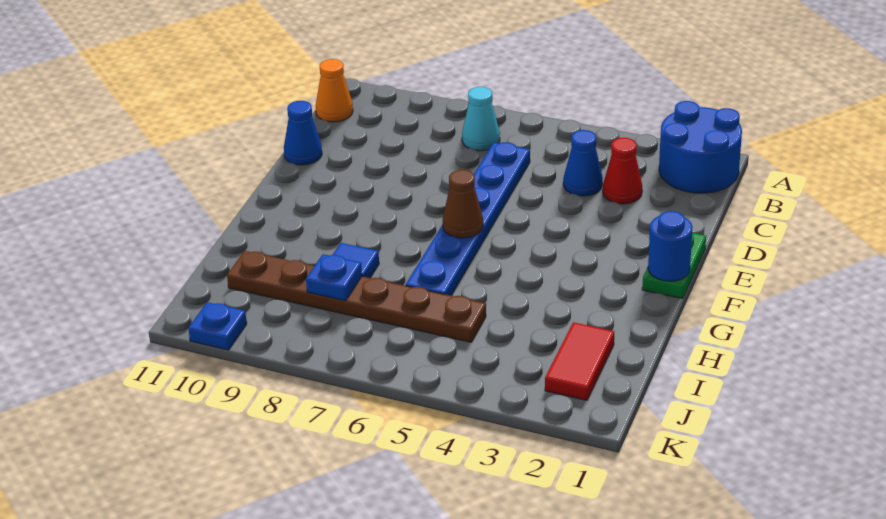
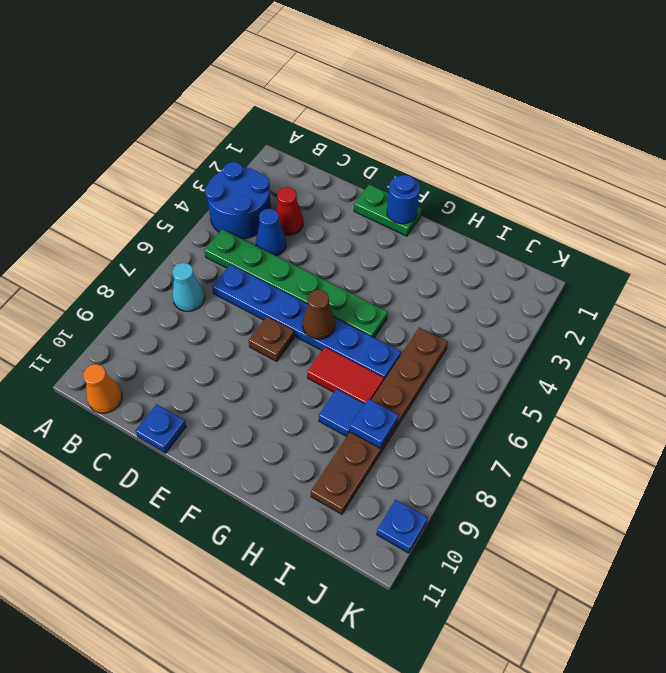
blue round brick A1:B2 level 1 -> blue round brick A3:B4 level 1
none -> green plate B5:G5 level 1
blue cone D11 level 1 -> blue plate D11 level 1
none -> brown plate E7 level 1
red tile I2:J2 level 1 -> red tile G7:H7 level 1

